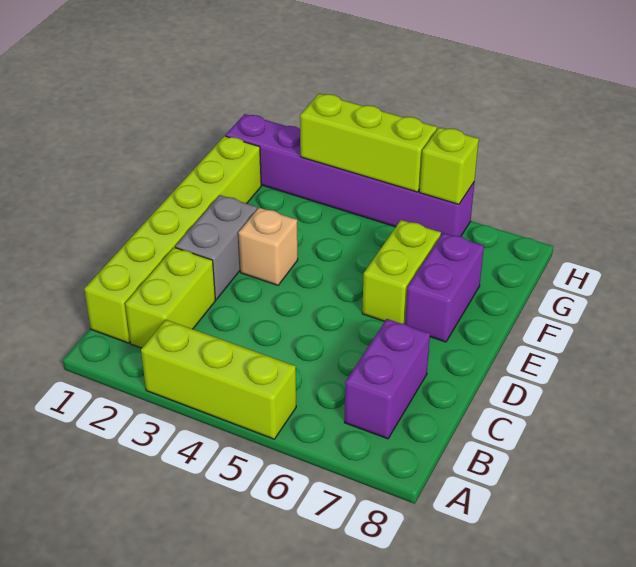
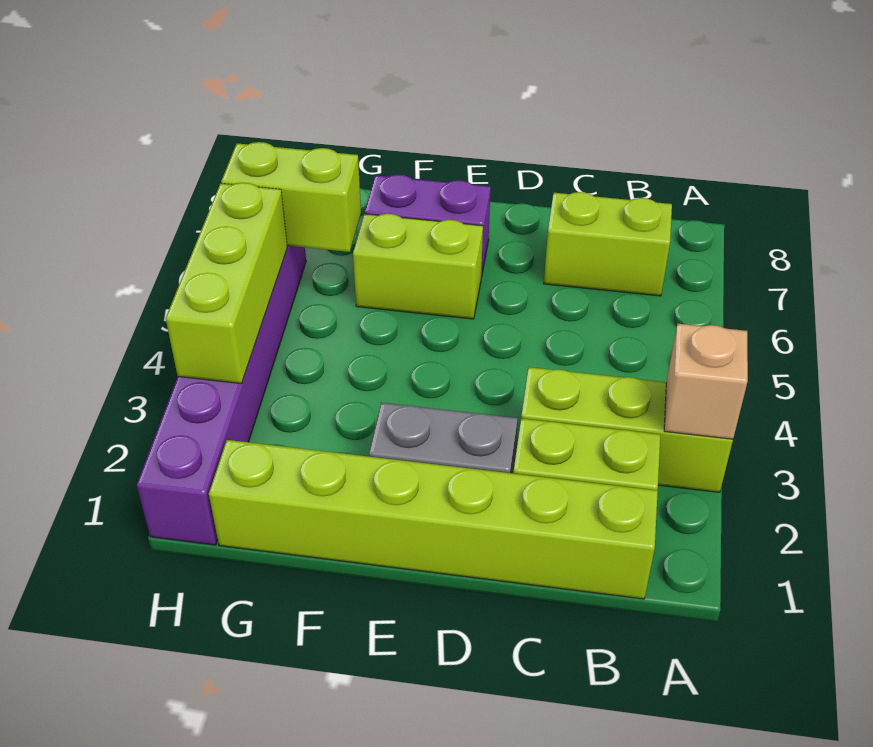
lime brick A3:A5 level 1 -> lime brick A3:C3 level 1
purple brick B7:C7 level 1 -> lime brick B7:C7 level 1
tan brick E3 level 1 -> tan brick A3 level 2
lime brick H6 level 2 -> lime brick G6:H6 level 2

